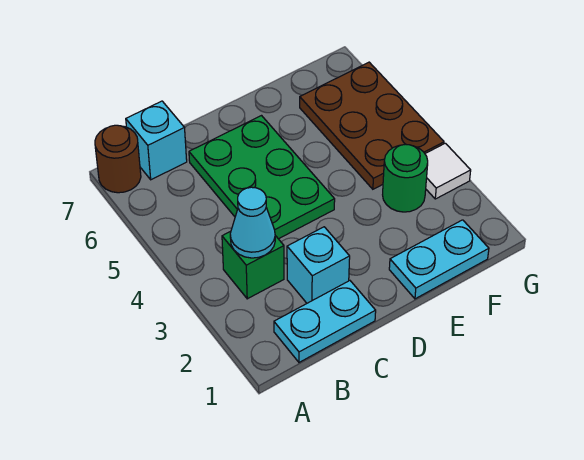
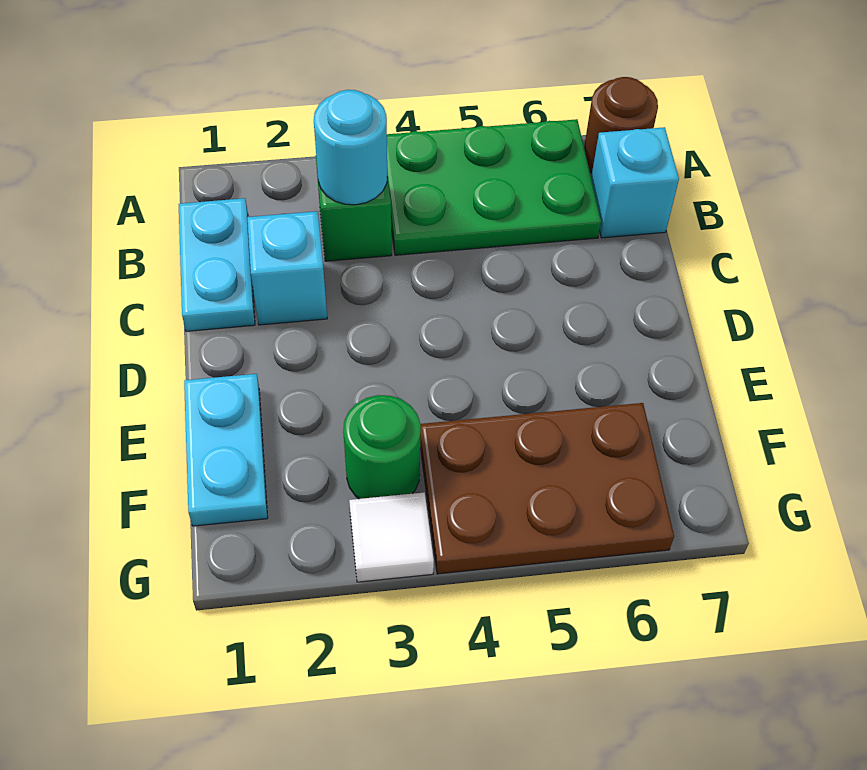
cyan cone B3 level 2 -> cyan round brick B3 level 2
green plate C4:D6 level 1 -> green plate A4:B6 level 1

